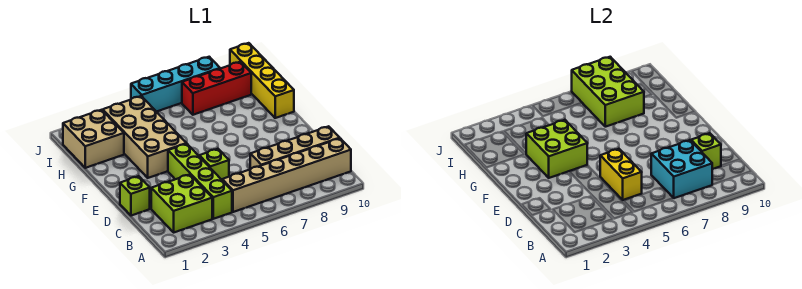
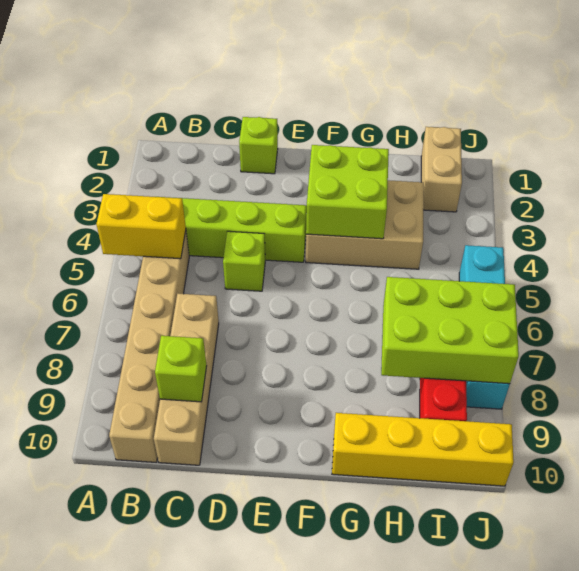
lime brick B2:C3 level 1 -> none
cyan brick B7:C8 level 2 -> none
yellow brick C5:D5 level 2 -> yellow brick A5:B5 level 2
tan brick F3:I4 level 1 -> tan brick F3:H4 level 1
tan brick H1:I2 level 1 -> tan brick I1:I2 level 1

